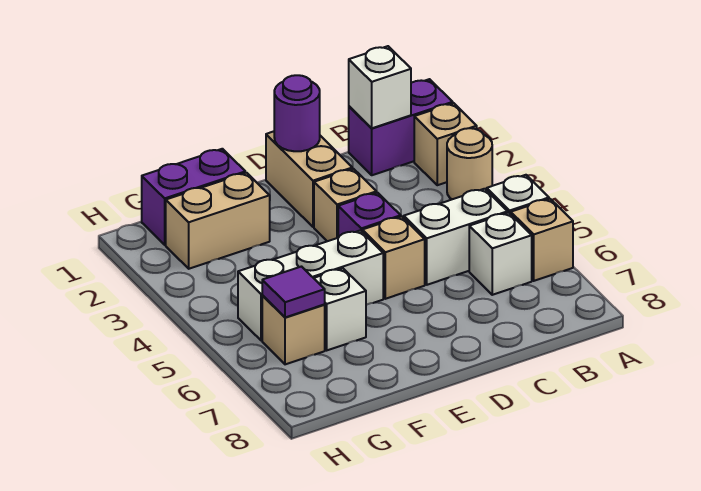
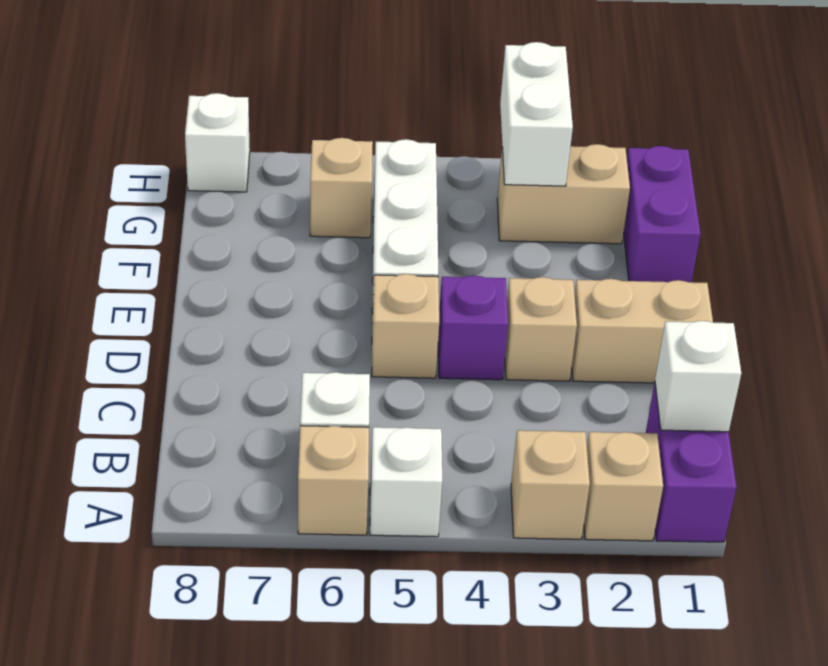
tan round brick A3 level 1 -> tan brick A3 level 1
white brick B5:C5 level 1 -> white brick G3:H3 level 2
purple round brick D1 level 2 -> none
tan brick F2:G2 level 1 -> tan brick G2:G3 level 1
white brick F6 level 1 -> white brick H8 level 1
purple tile G6 level 2 -> none

